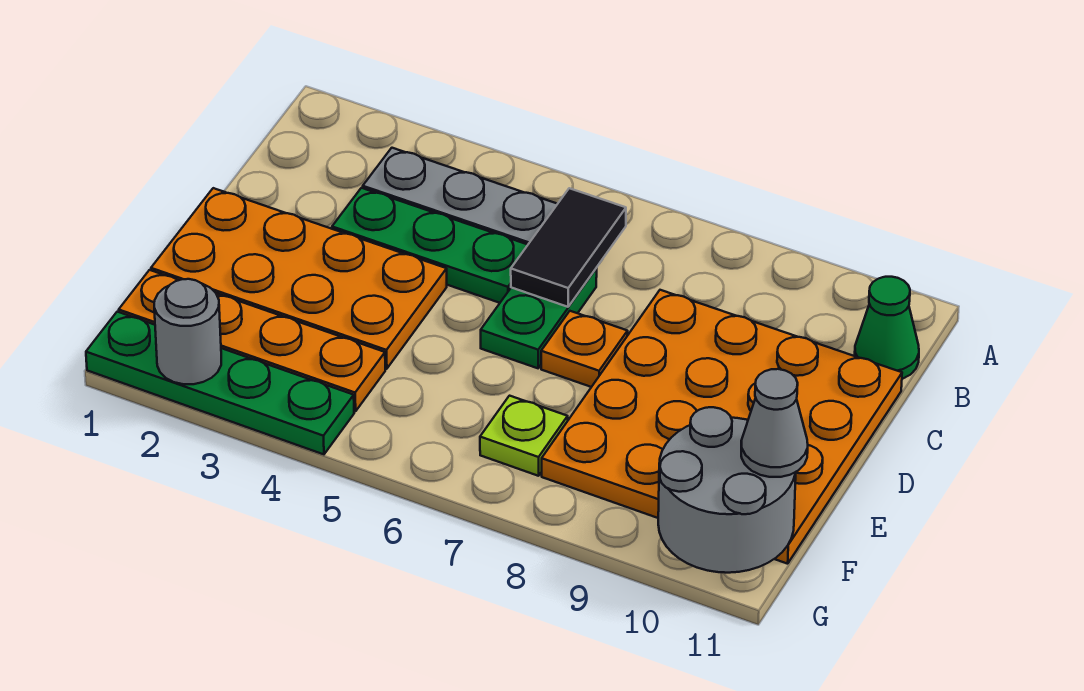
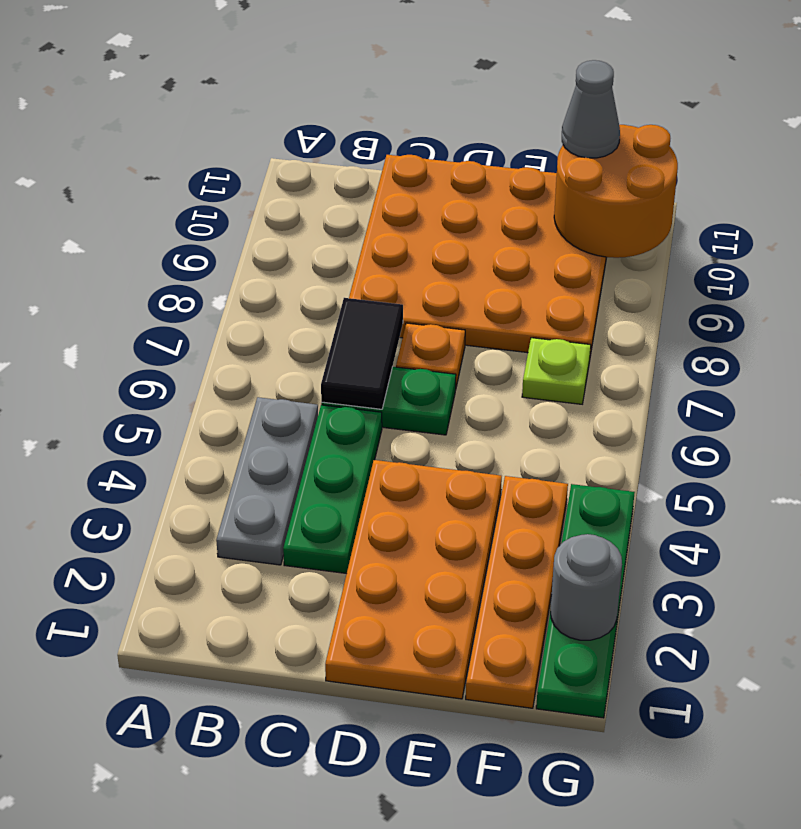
black tile B6:C6 level 2 -> black tile C6:C7 level 2
green cone B11 level 1 -> none
grey round brick F10:G11 level 2 -> orange round brick F10:G11 level 2

